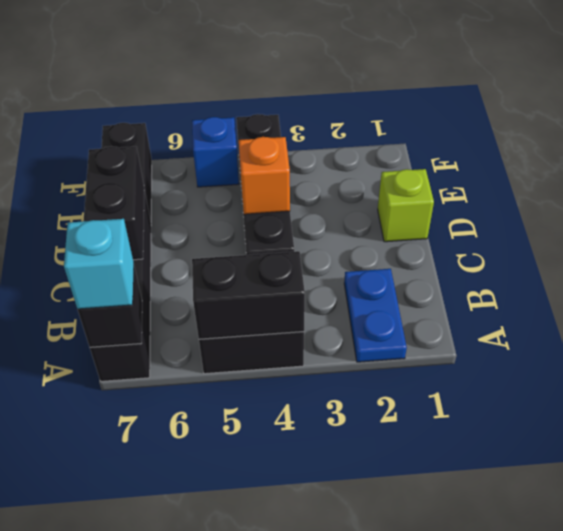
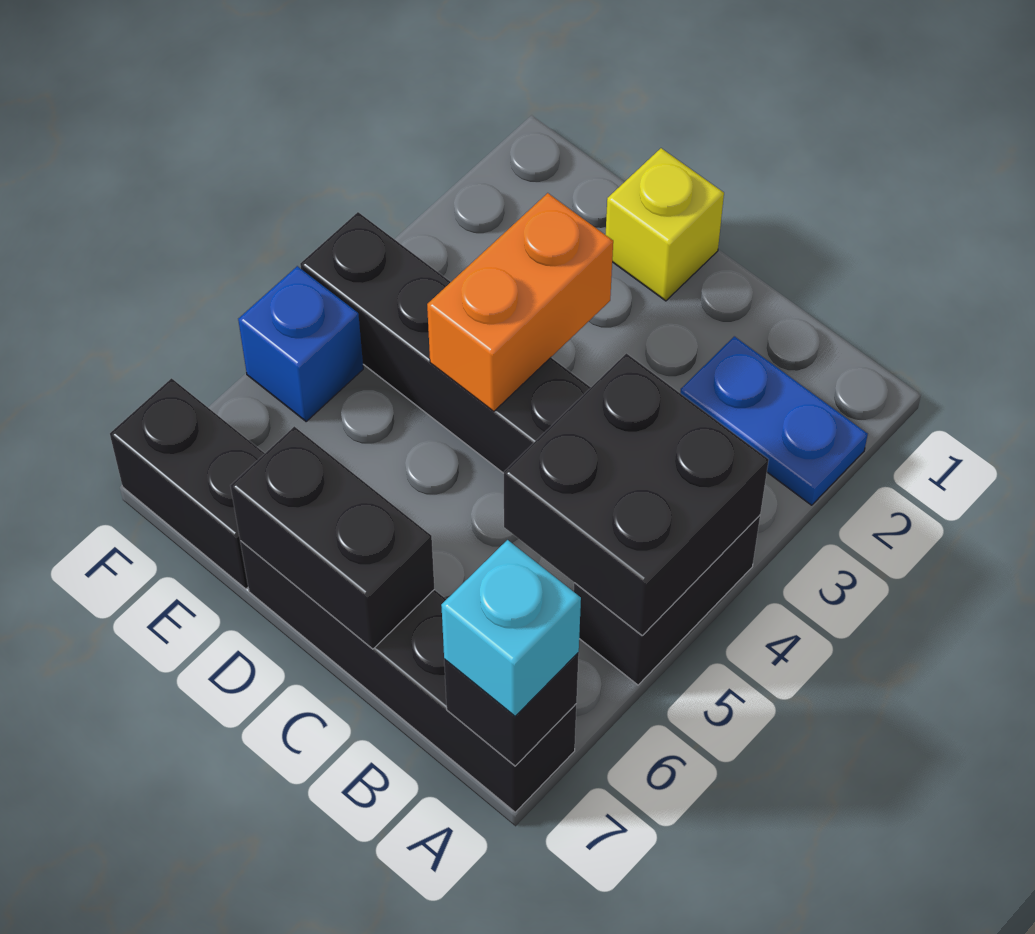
black brick A4:A5 level 2 -> black brick A4:B5 level 2
lime brick D1 level 1 -> yellow brick D1 level 1
orange brick D4 level 2 -> orange brick D3:D4 level 2

